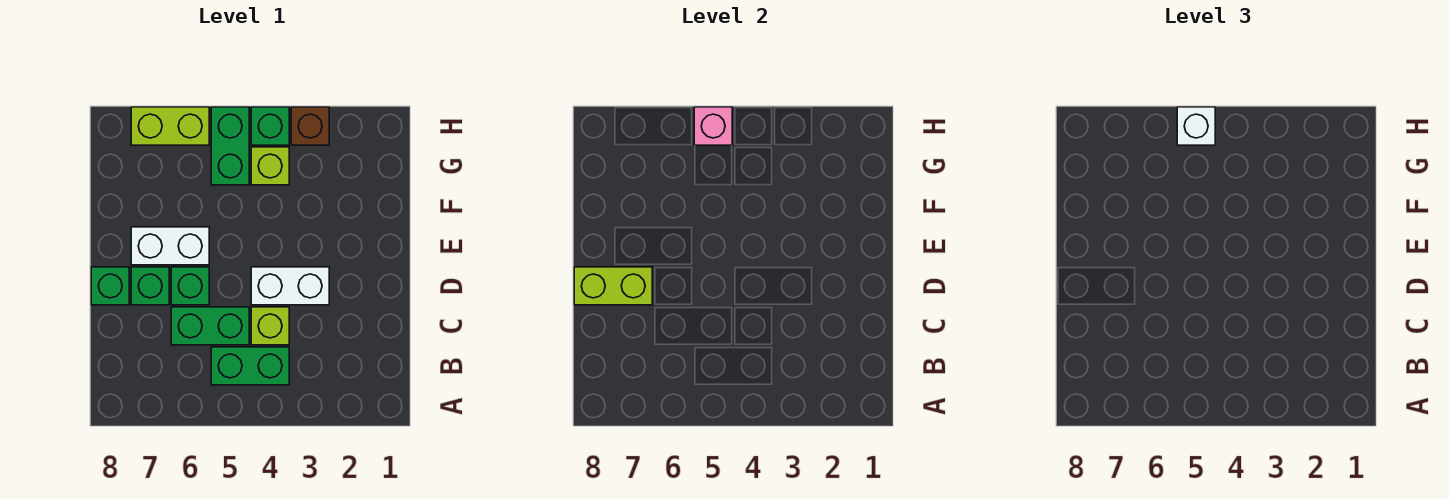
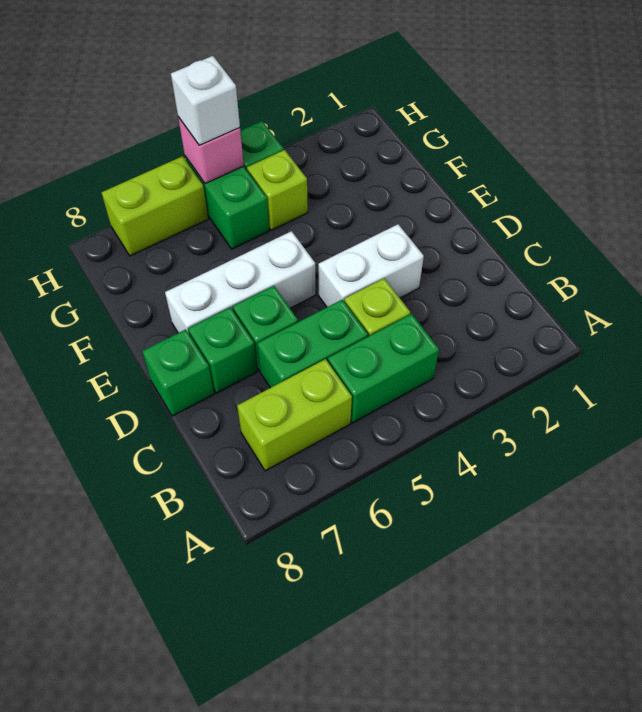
lime brick D7:D8 level 2 -> lime brick B6:B7 level 1
white brick E6:E7 level 1 -> white brick E5:E7 level 1
brown brick H3 level 1 -> none

